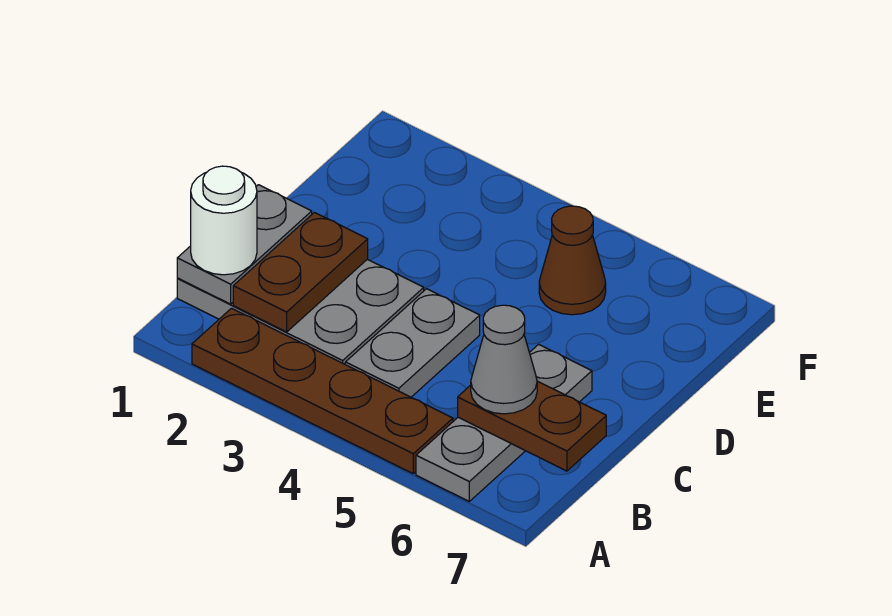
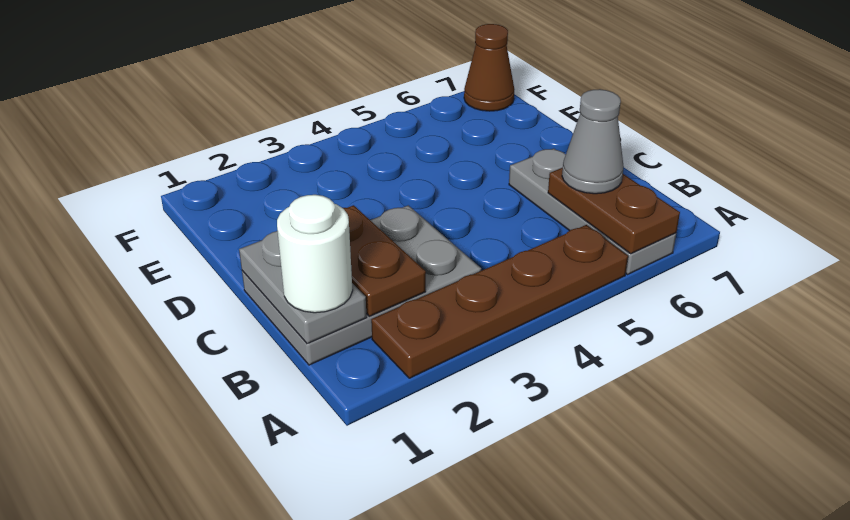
grey plate B4:C4 level 1 -> none
brown plate B6:B7 level 2 -> brown plate A6:B6 level 2
brown cone E5 level 1 -> brown cone F7 level 1

